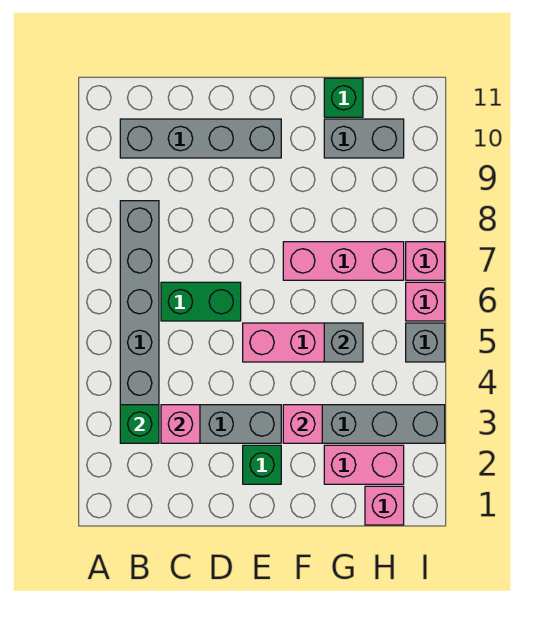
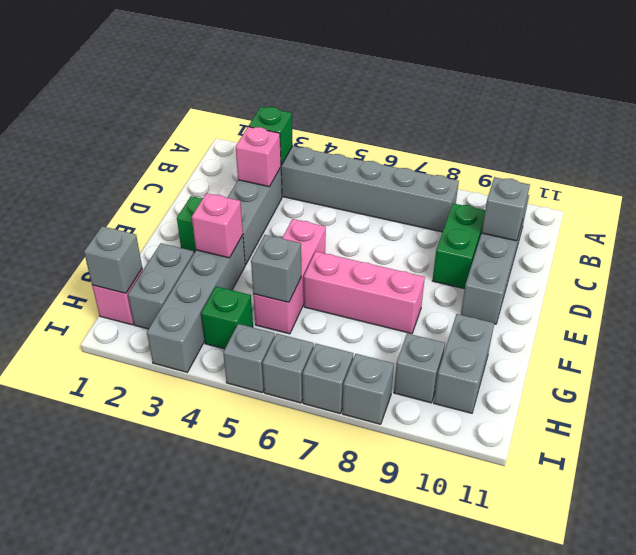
green brick C6:D6 level 1 -> green brick C9:D9 level 1
none -> grey brick C10 level 2
pink brick F7:H7 level 1 -> pink brick F6:F8 level 1
pink brick G2:H2 level 1 -> grey brick G2:H2 level 1
green brick G11 level 1 -> green brick H4 level 1
none -> grey brick H1 level 2
none -> grey brick H9 level 1
pink brick I6 level 1 -> grey brick I6 level 1
pink brick I7 level 1 -> grey brick I7 level 1
none -> grey brick I8 level 1

